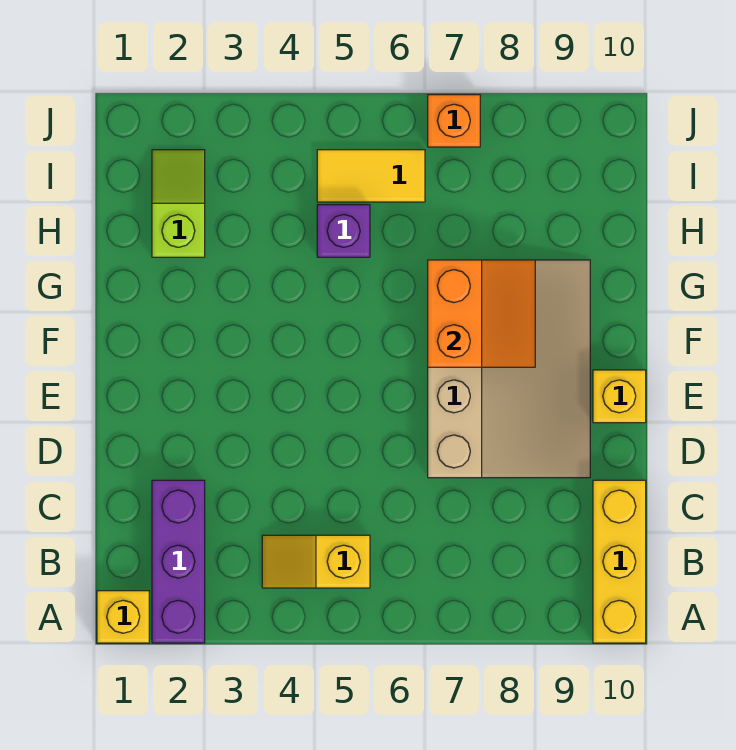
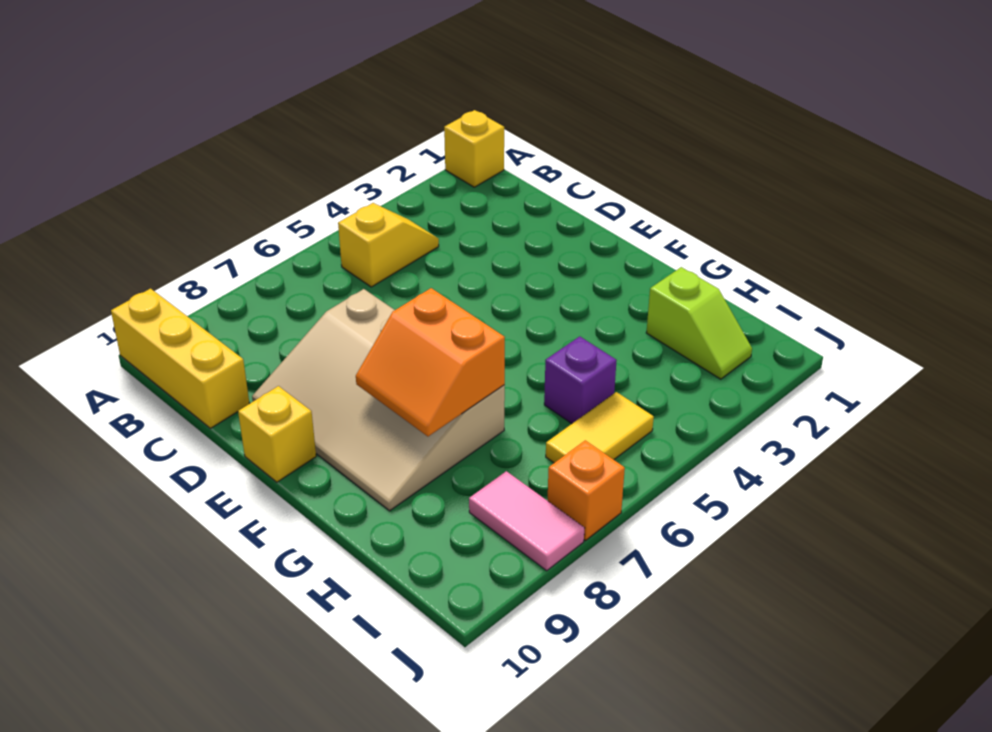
purple brick A2:C2 level 1 -> none
none -> pink tile I8:J8 level 1

